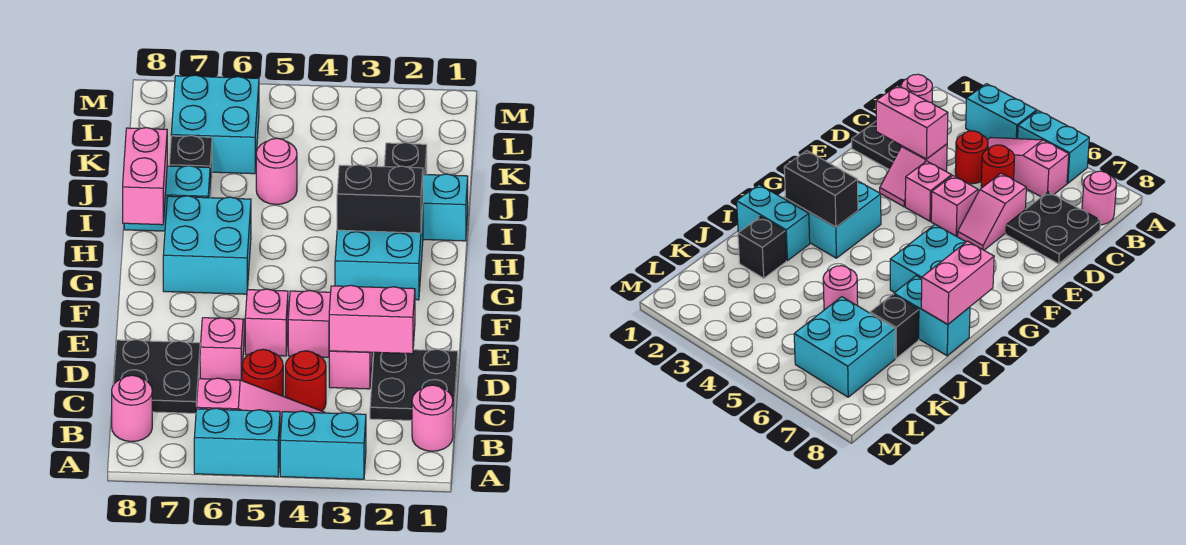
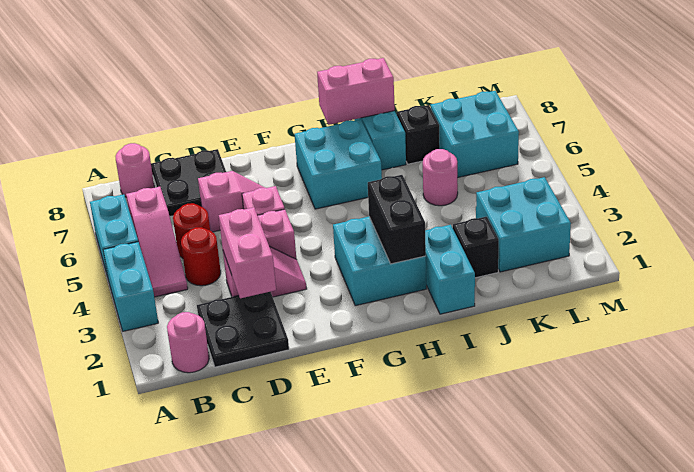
none -> cyan brick K2:L3 level 1

